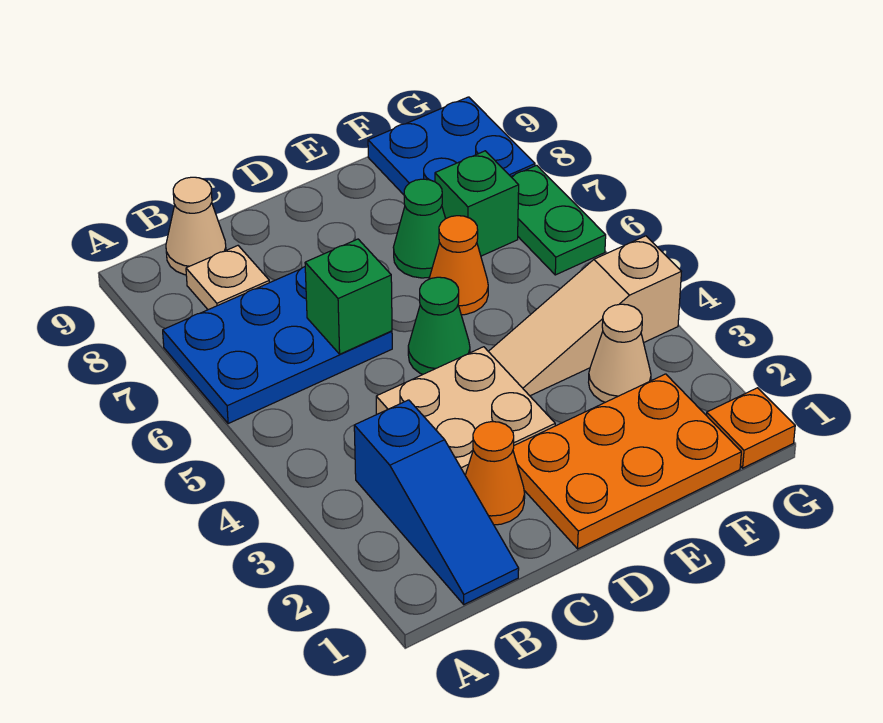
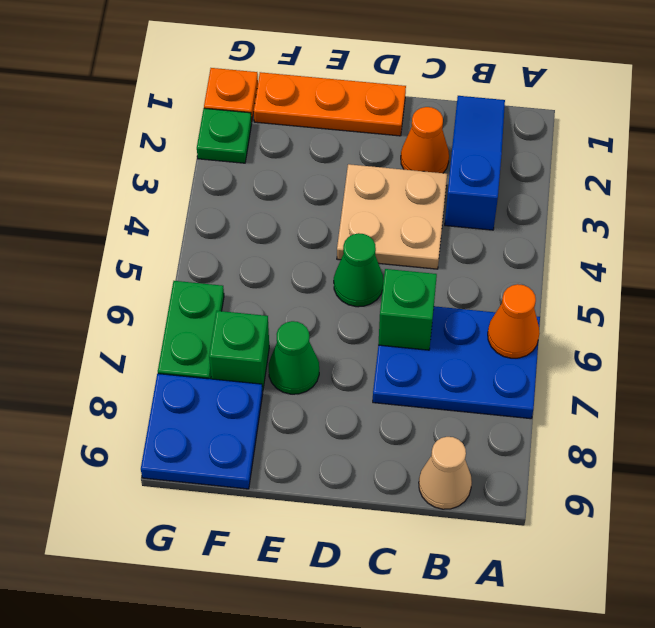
tan plate B8 level 1 -> none
orange plate D1:F2 level 1 -> orange plate D1:F1 level 1
tan slope E4:G4 level 1 top G -> none
orange cone E6 level 1 -> orange cone A6 level 2
tan cone F3 level 1 -> none
none -> green plate G2 level 1

